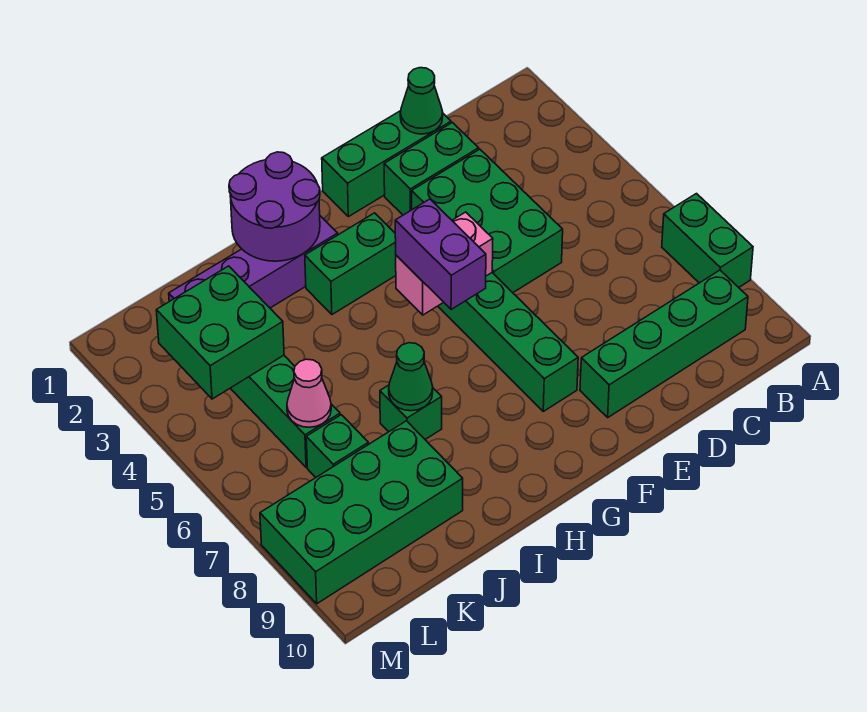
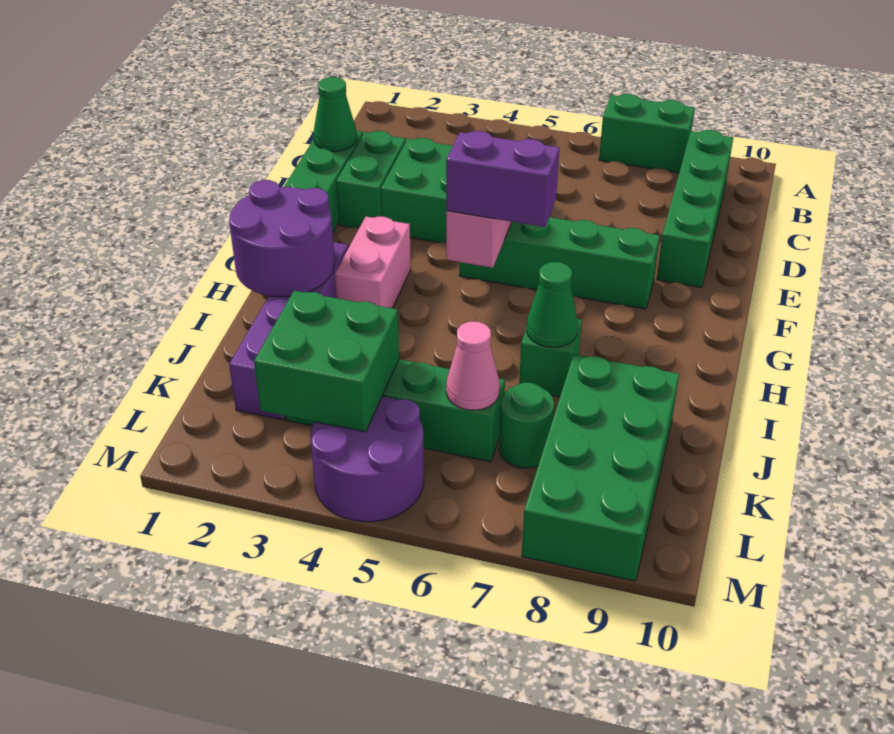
green brick G3:H3 level 1 -> pink brick G3:H3 level 1
green brick K7 level 1 -> green round brick K7 level 1
none -> purple round brick L4:M5 level 1

